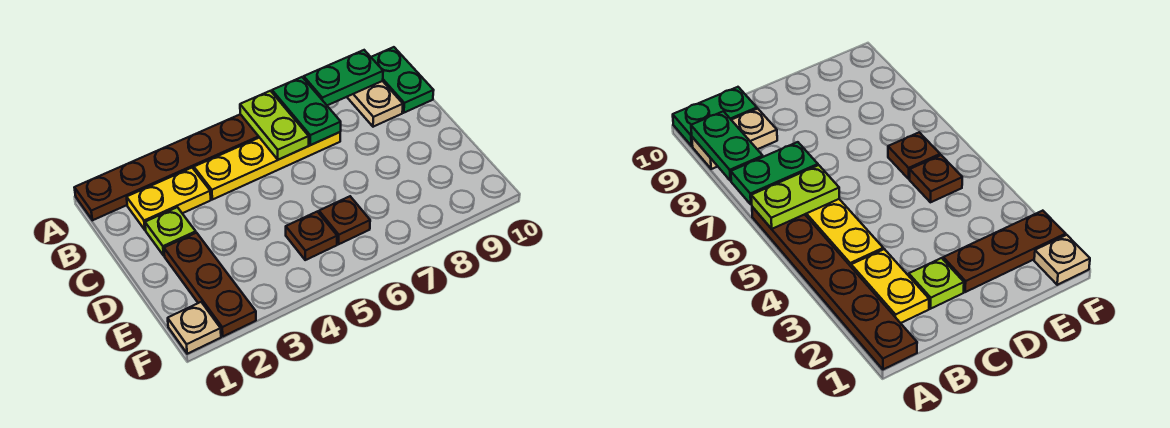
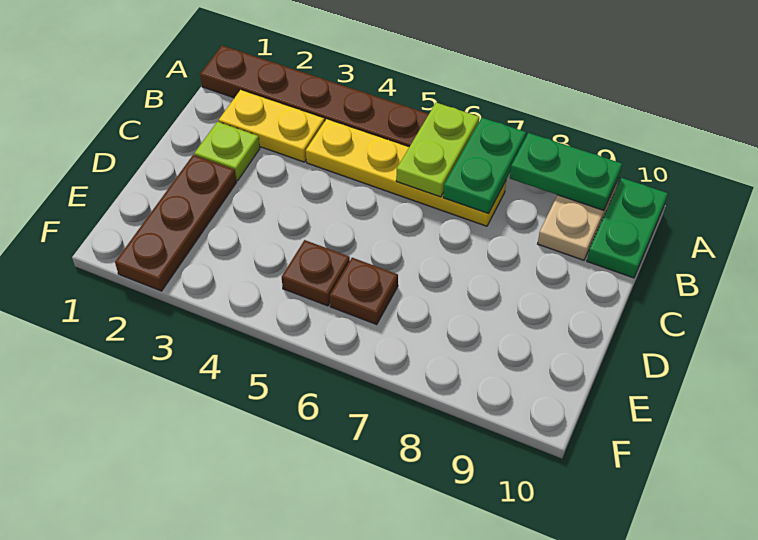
tan plate F1 level 1 -> none

